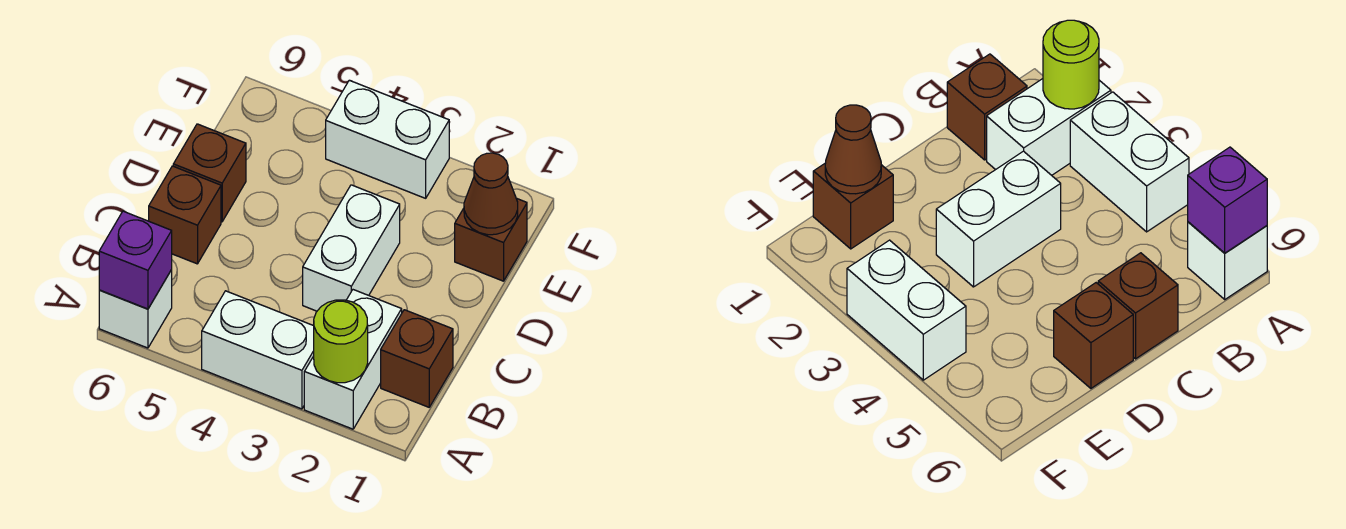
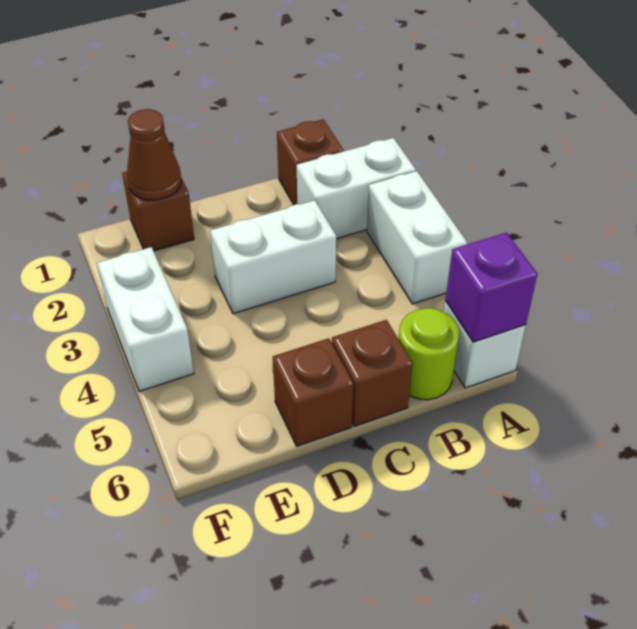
lime round brick A2 level 2 -> lime round brick B6 level 1

